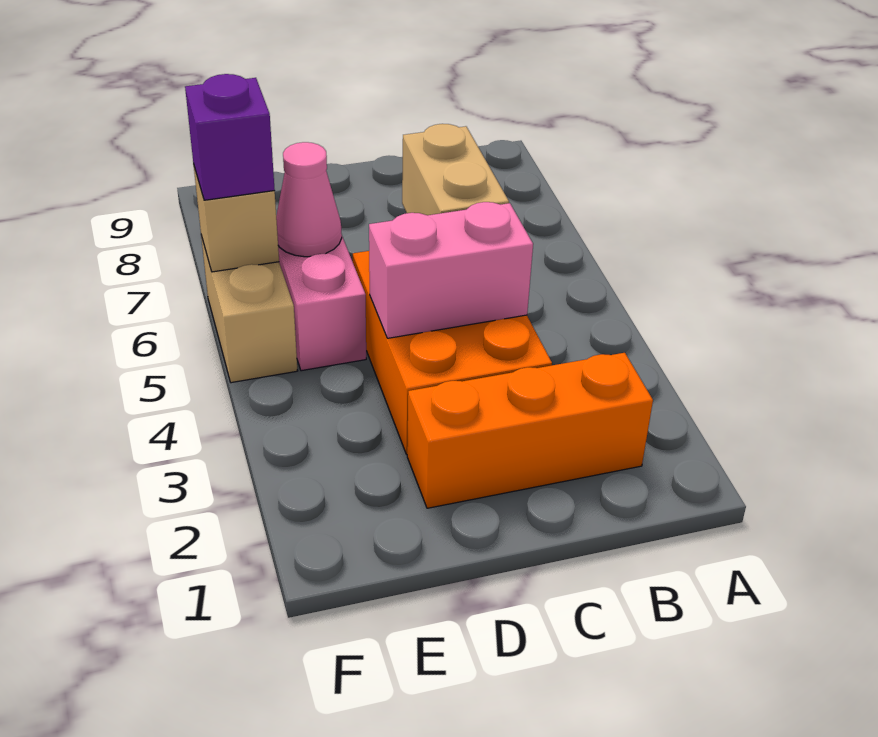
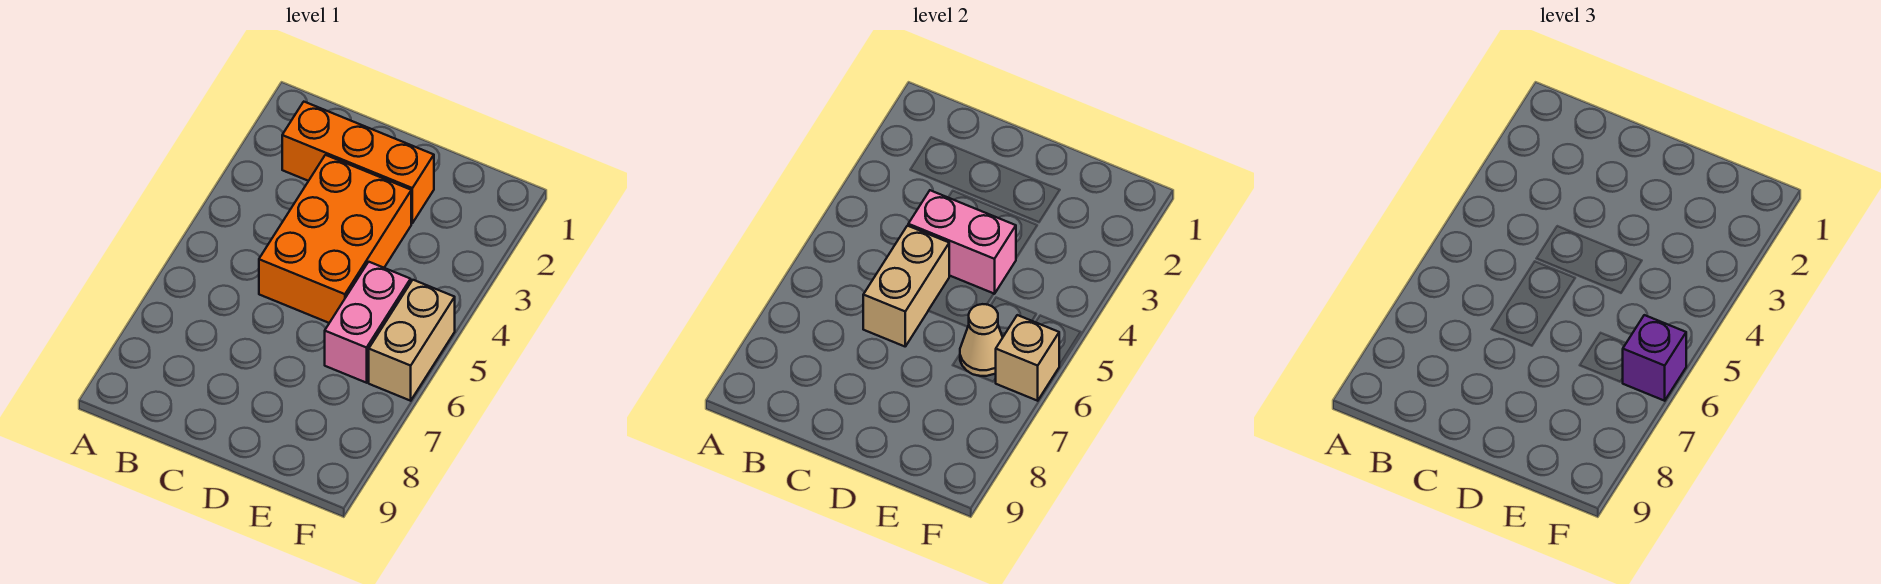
pink cone E6 level 2 -> tan cone E6 level 2

